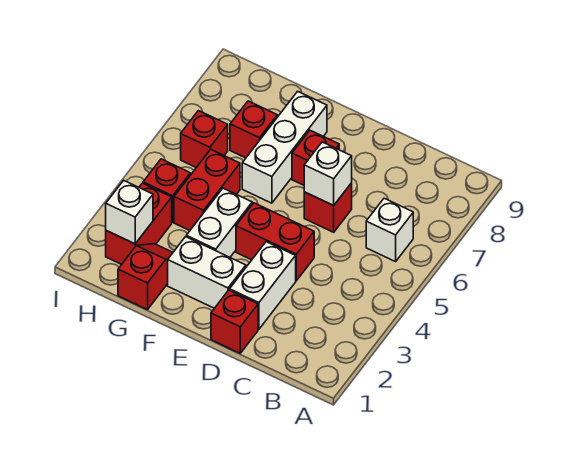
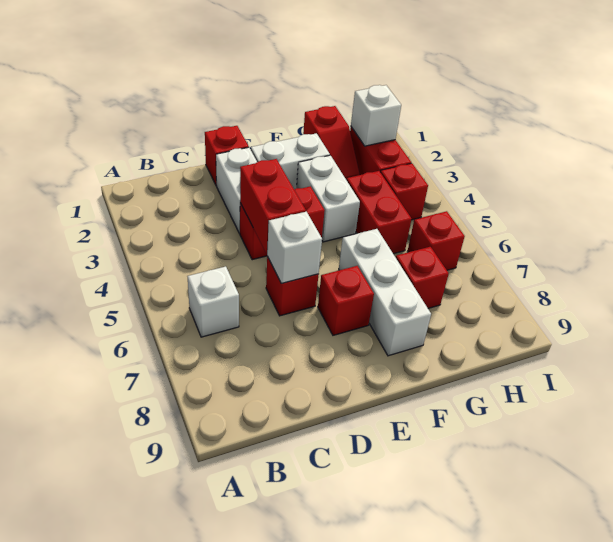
none -> red brick D4:D5 level 2

